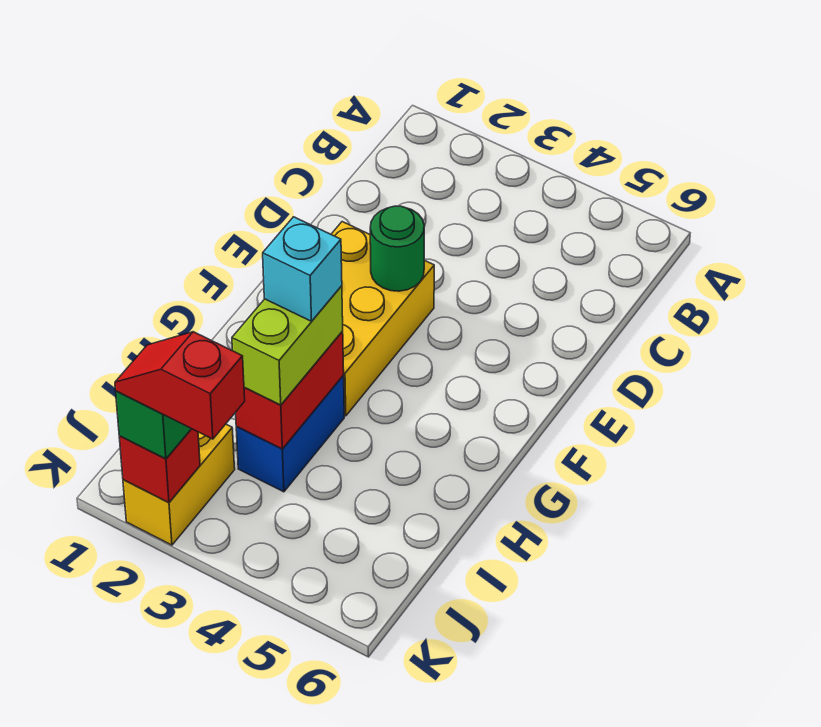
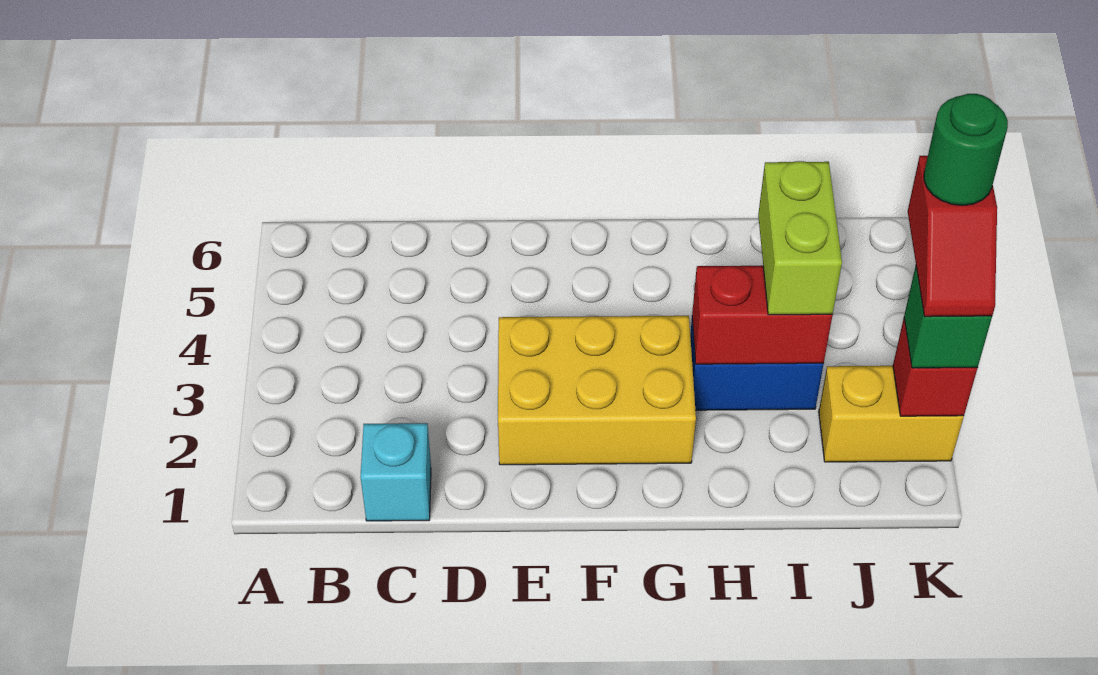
green round brick E3 level 2 -> green round brick K3 level 5
lime brick H3:I3 level 3 -> lime brick I3:I4 level 3
cyan brick H3 level 4 -> cyan brick C1 level 1

